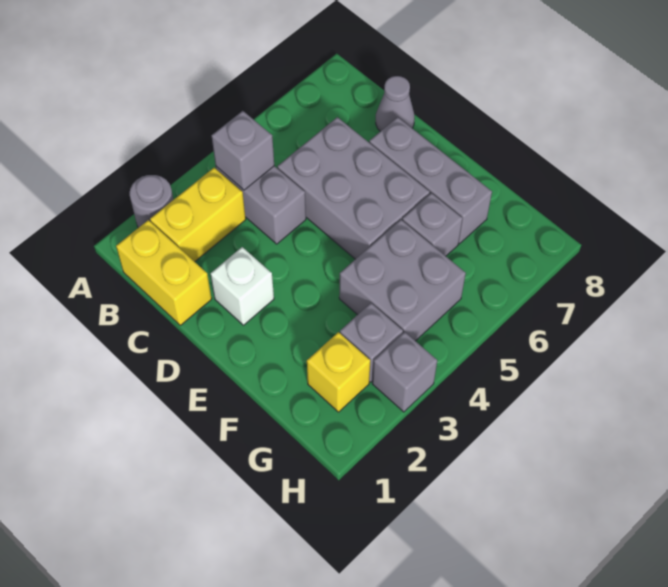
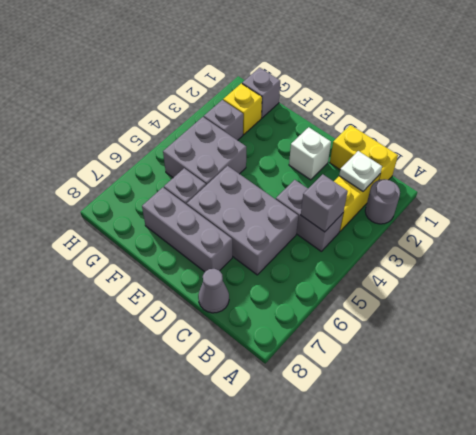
none -> white plate B2 level 2
grey brick H3 level 1 -> grey brick G1 level 1

